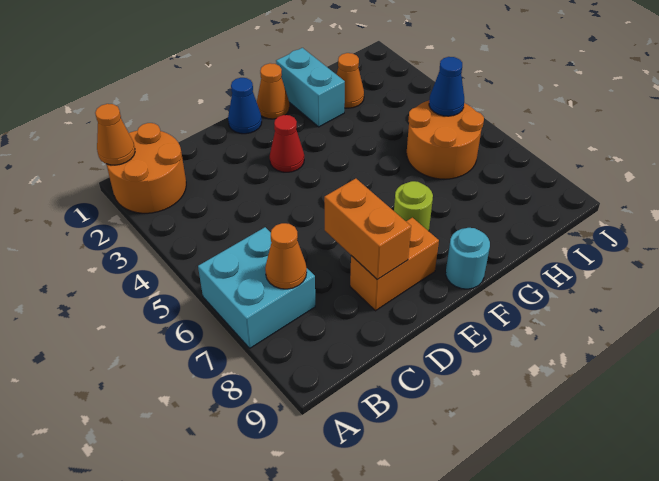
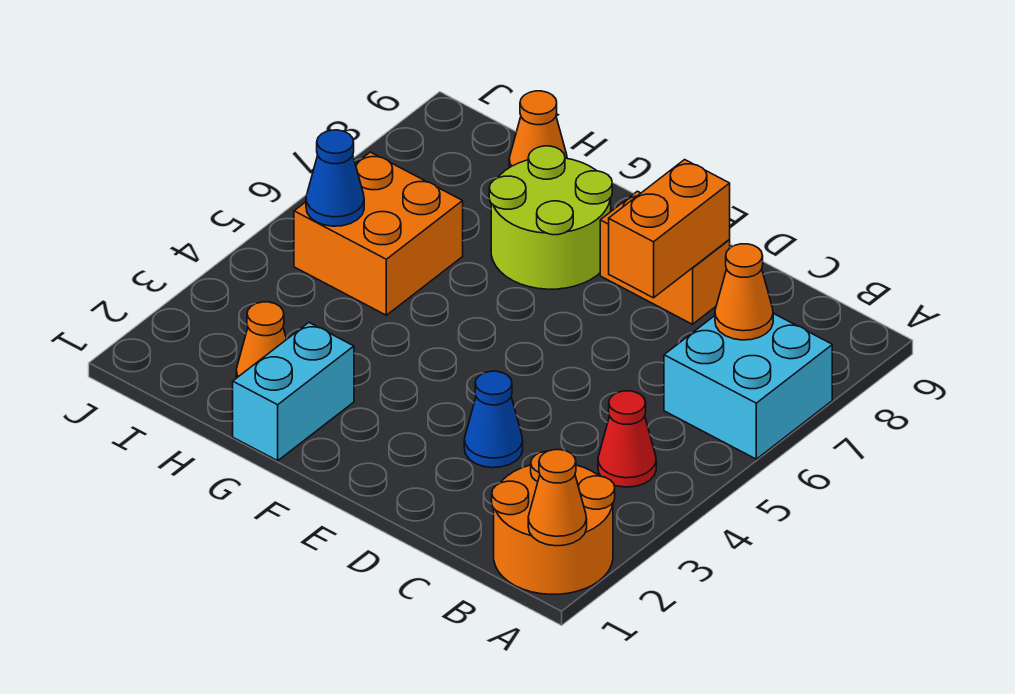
blue cone E1 level 1 -> blue cone D3 level 1
red cone E3 level 1 -> red cone B4 level 1
orange cone F1 level 1 -> orange cone H9 level 1
lime round brick F7 level 1 -> lime round brick F7:G8 level 1
cyan round brick F9 level 1 -> none
orange round brick H5:I6 level 1 -> orange brick H5:I6 level 1

